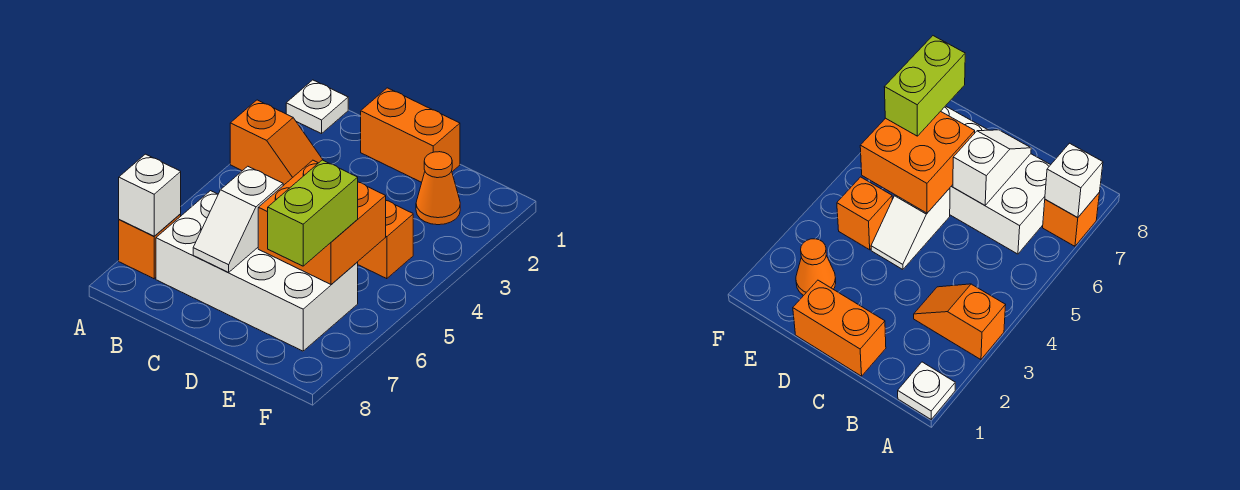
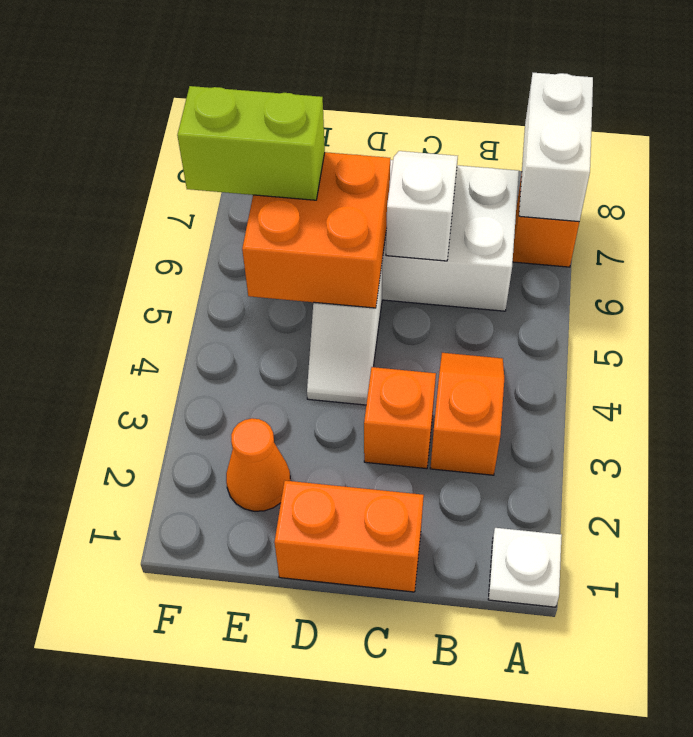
orange slope A3:B3 level 1 top A -> orange slope B3:B4 level 1 top 3
white brick A7 level 2 -> white brick A7:A8 level 2
orange brick E4 level 1 -> orange brick C3 level 1
lime brick E6:E7 level 3 -> lime brick E6:F6 level 3

